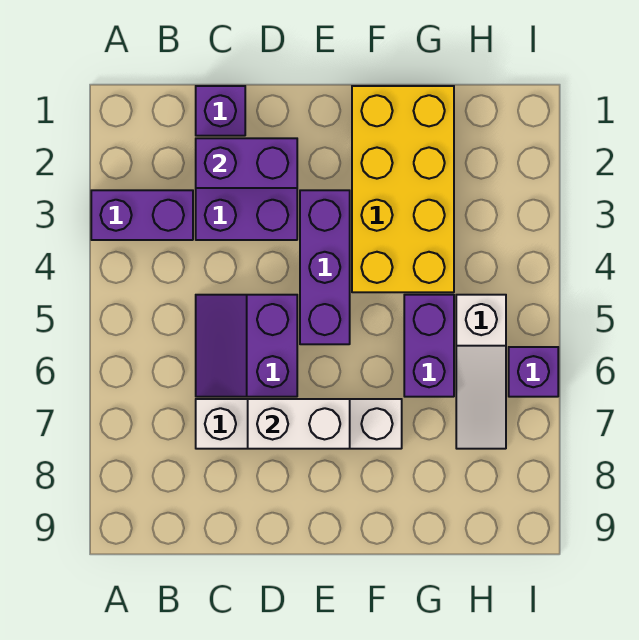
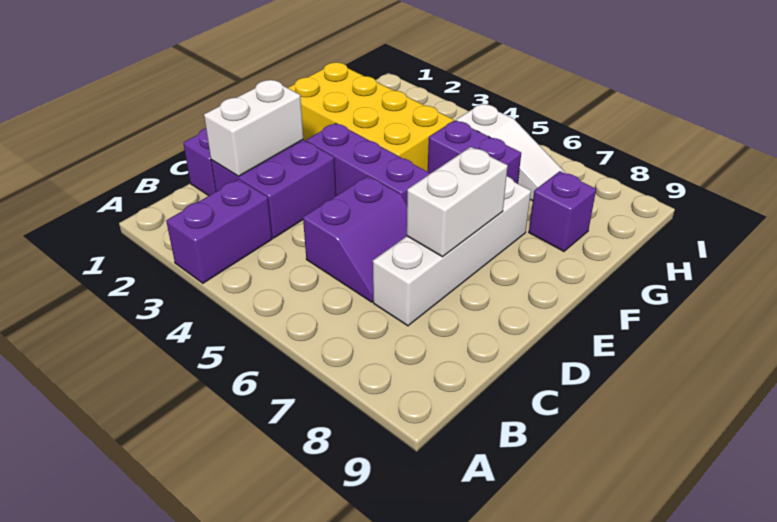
purple brick C2:D2 level 2 -> white brick C2:D2 level 2
purple slope C5:D6 level 1 top D -> purple slope C5:D6 level 1 top 5
purple brick I6 level 1 -> purple brick G8 level 1

